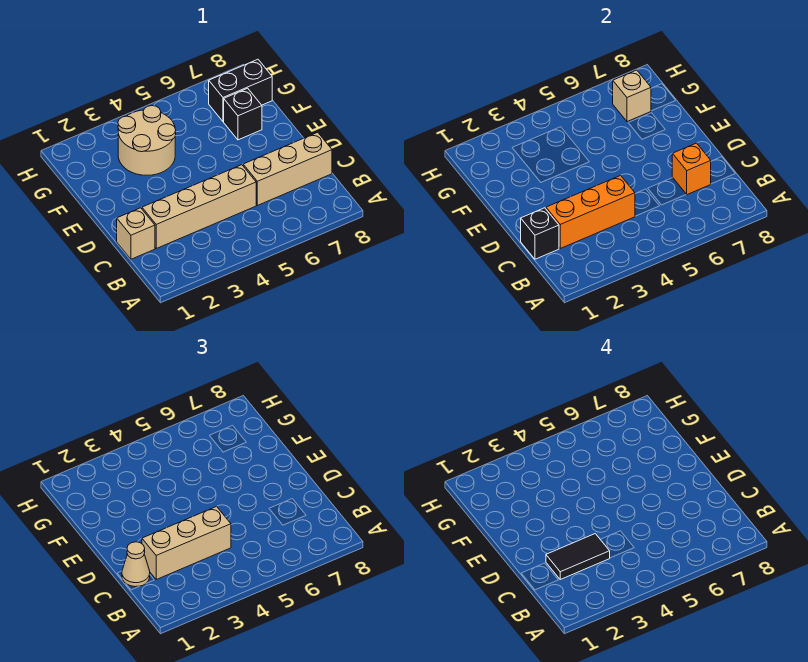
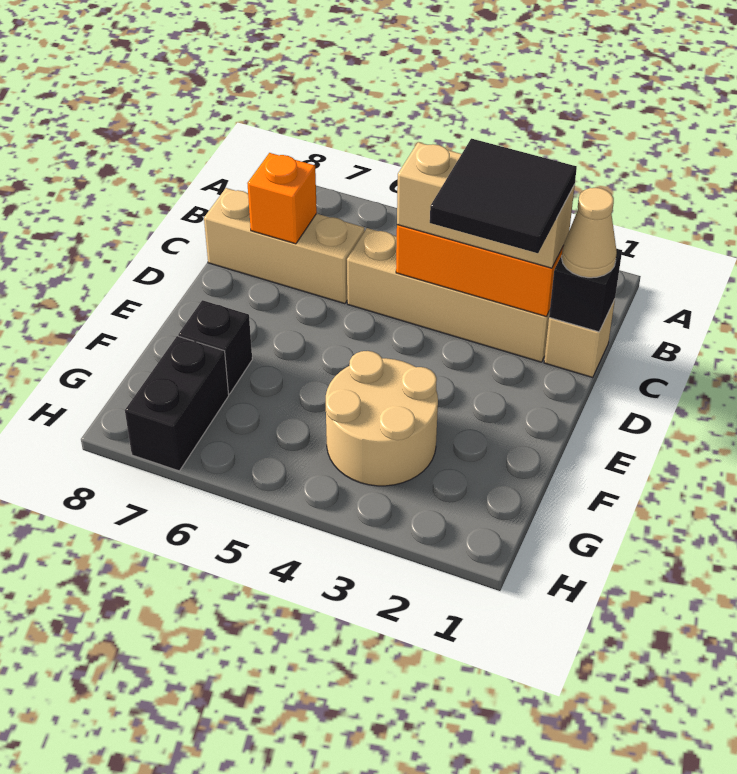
black tile C2:C3 level 4 -> black tile C2:D3 level 4
black brick G7:G8 level 1 -> black brick G7:H7 level 1
tan brick G7 level 2 -> none

